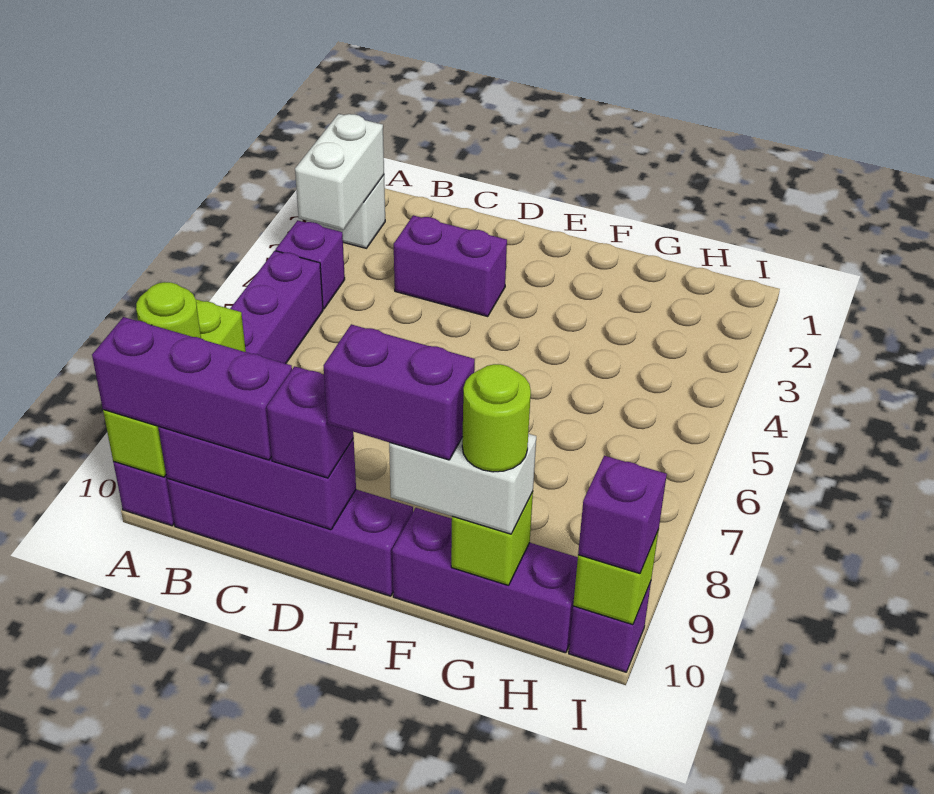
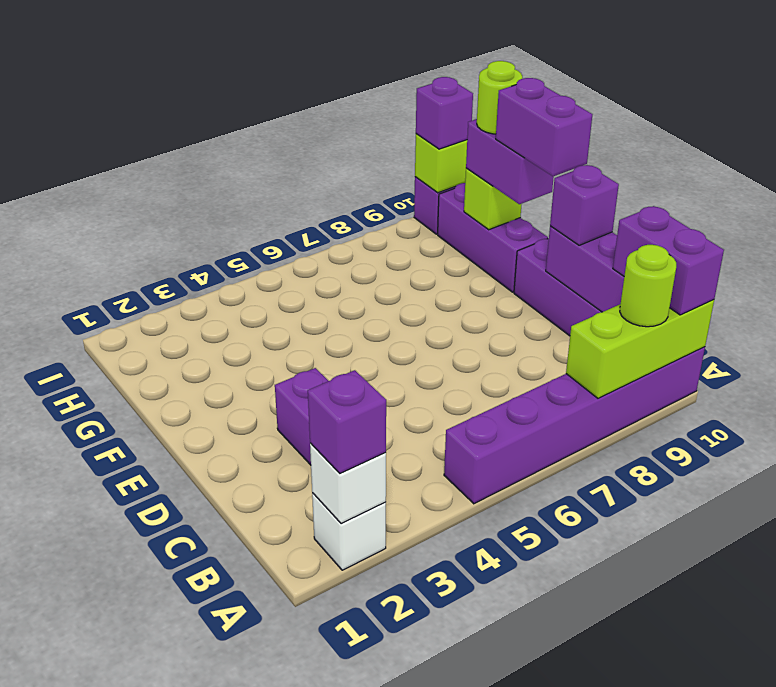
white brick A2:A3 level 2 -> white brick A2 level 2
purple brick A4 level 1 -> purple brick A2 level 3
purple brick A10:C10 level 3 -> purple brick A10:B10 level 3
white brick F10:G10 level 3 -> purple brick F10:G10 level 3

